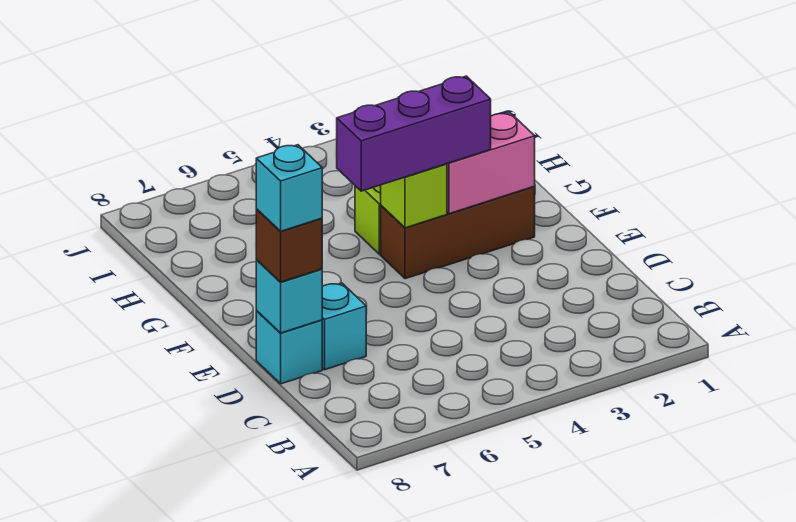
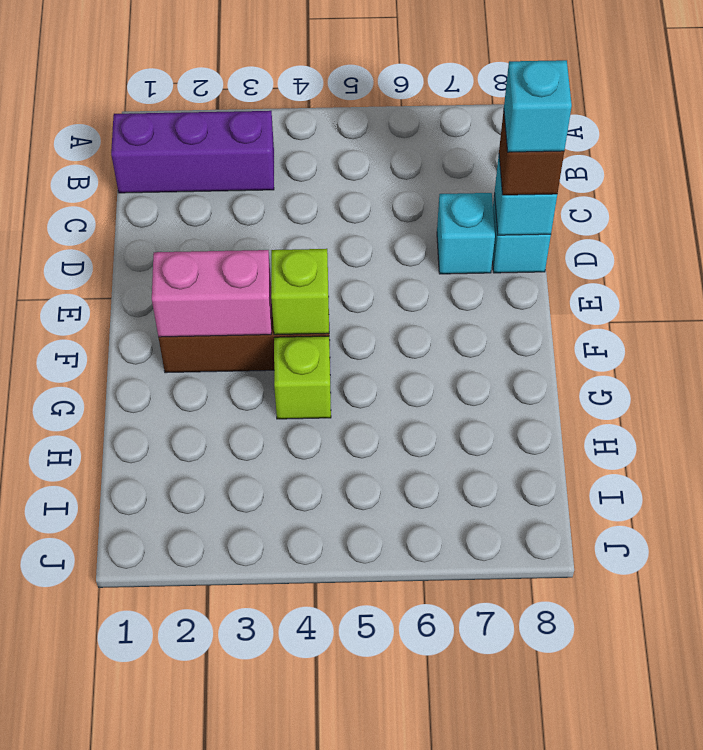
purple brick F3:F5 level 3 -> purple brick B1:B3 level 1

